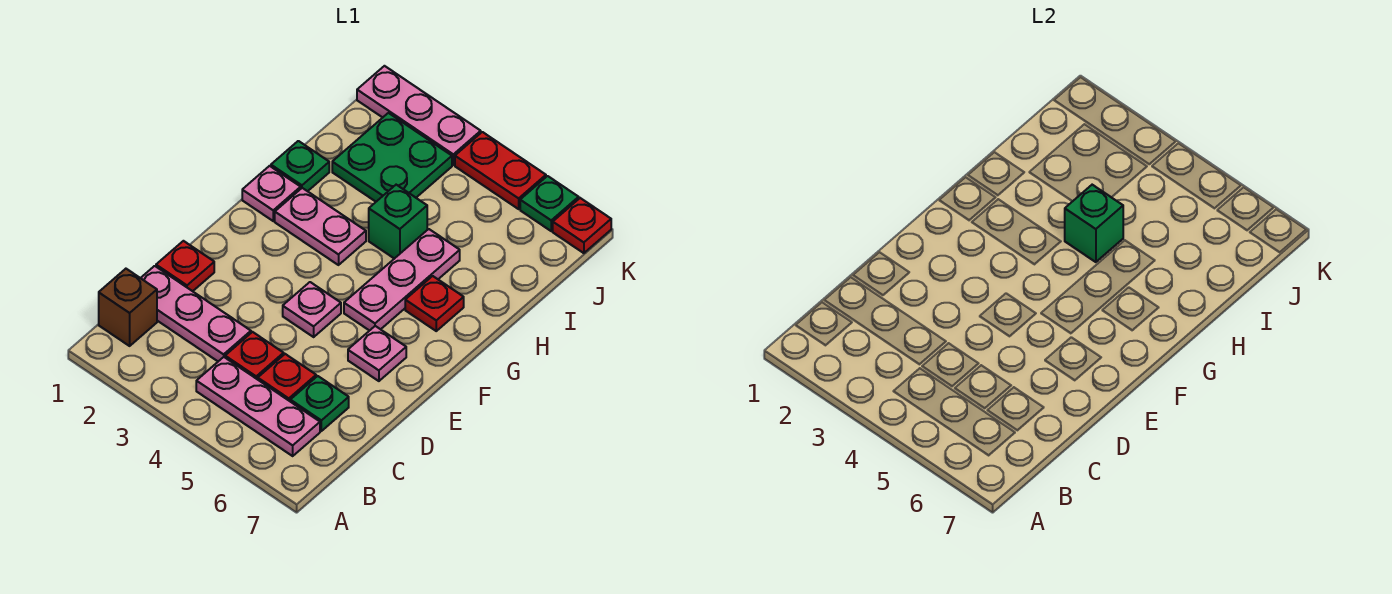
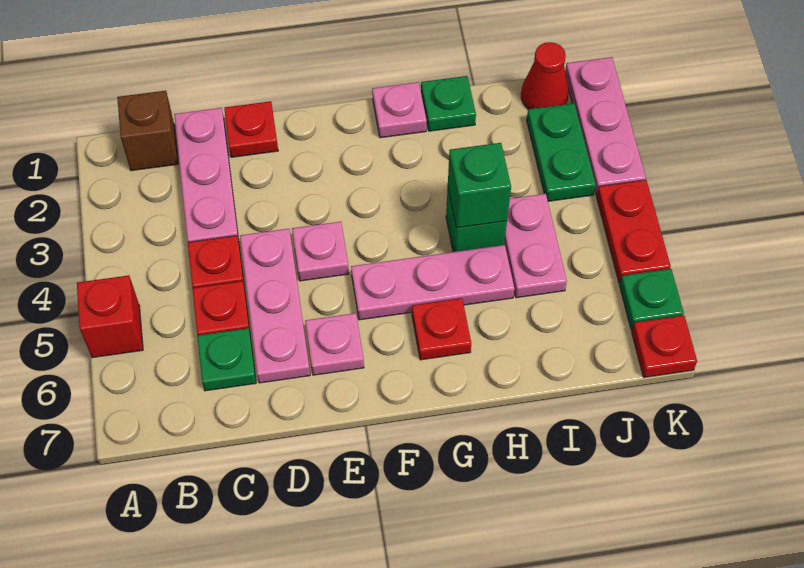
none -> red brick A5 level 1
pink plate B4:B6 level 1 -> pink plate D4:D6 level 1
pink plate G2:G3 level 1 -> pink plate I4:I5 level 1
green plate I2:J3 level 1 -> green plate J2:J3 level 1
none -> red cone J1 level 1

